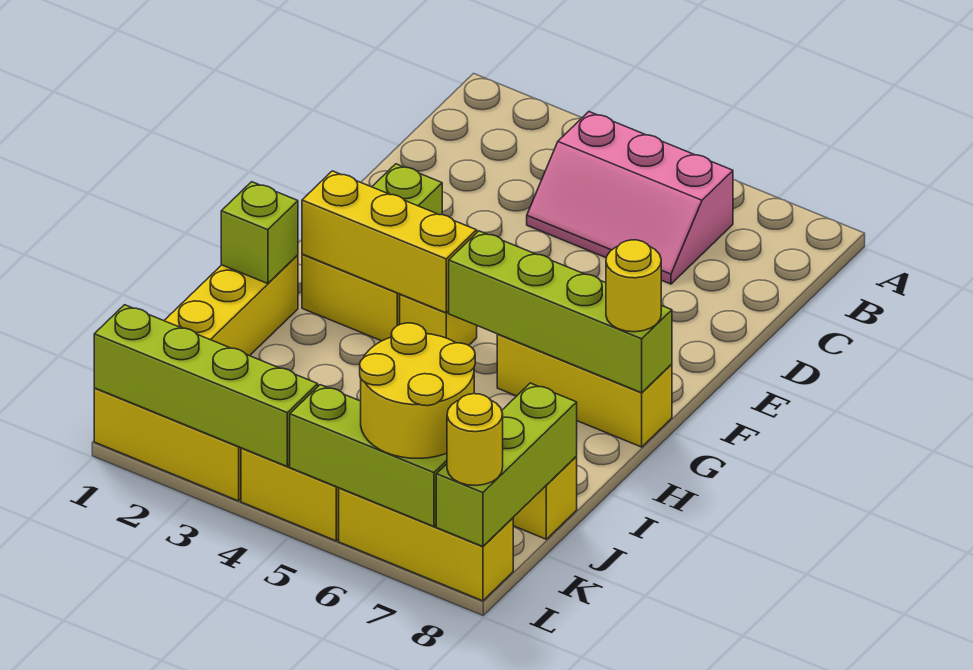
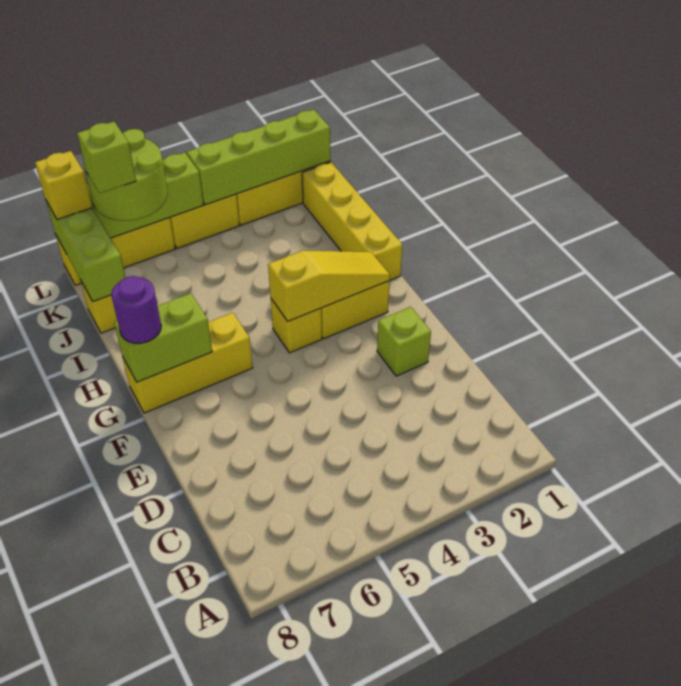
pink slope B4:C6 level 1 top B -> none
yellow brick G2:G4 level 2 -> yellow slope G2:G4 level 2 top 4
lime brick G5:G8 level 2 -> lime brick G7:G8 level 2
yellow round brick G8 level 3 -> purple round brick G8 level 3
lime brick H1 level 2 -> lime brick K7 level 4
yellow round brick K6:L7 level 3 -> lime round brick K6:L7 level 3
yellow round brick L8 level 3 -> yellow brick L8 level 3

